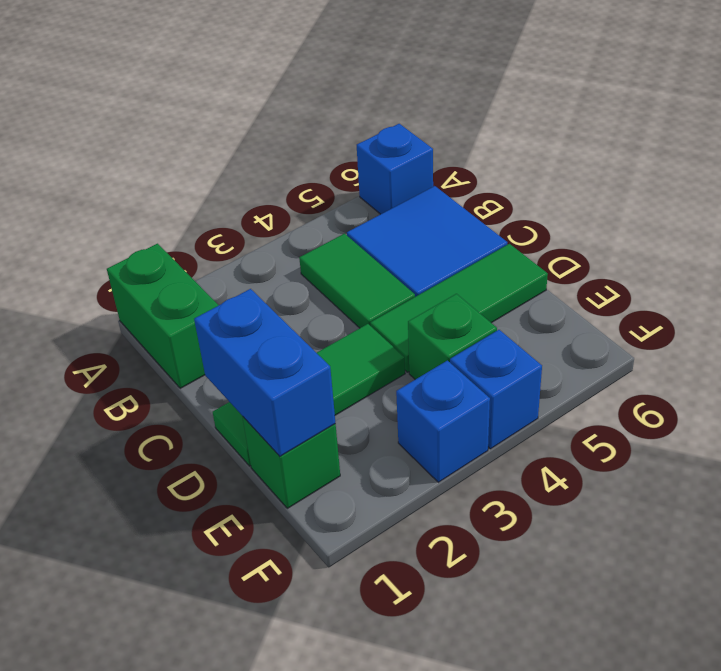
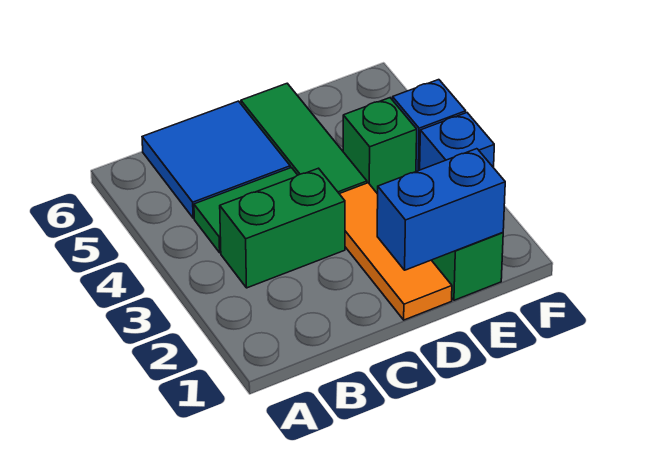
green brick A1:B1 level 1 -> green brick B3:C3 level 1
blue brick A6 level 1 -> none
green tile D1:D3 level 1 -> orange tile D1:D3 level 1

